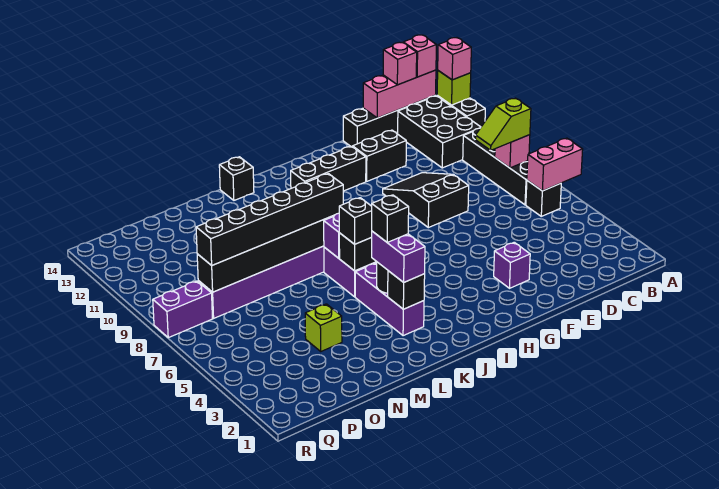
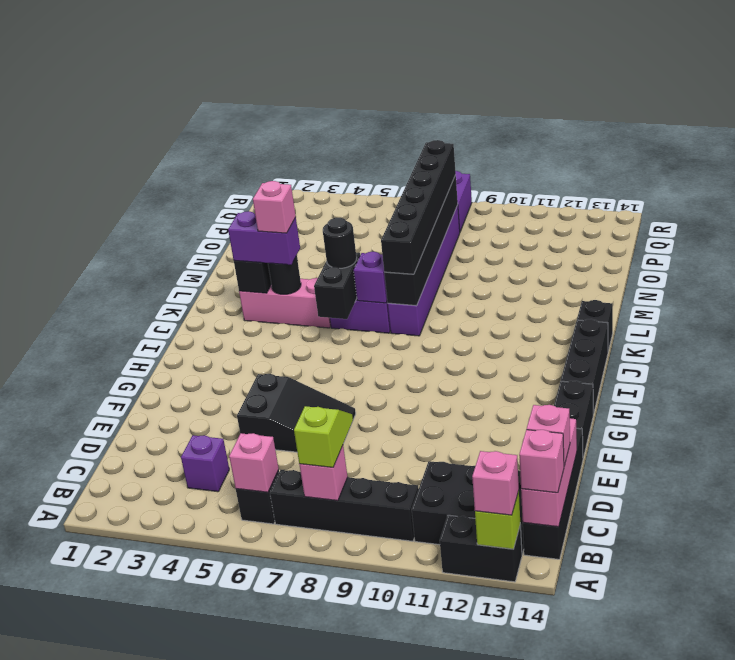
pink brick A6:B6 level 2 -> pink brick B6 level 2
black slope E8:F10 level 1 top 8 -> black slope E5:F7 level 1 top 5
black brick E12:F12 level 1 -> black brick F14:G14 level 1
purple brick F3 level 1 -> purple brick C4 level 1
black brick G12:I12 level 1 -> black brick H14:J14 level 1
purple brick K3:K5 level 1 -> pink brick K3:K5 level 1
black brick K4 level 4 -> pink brick K4 level 4
black brick K6 level 3 -> black round brick K6 level 3
lime brick N4 level 1 -> none

